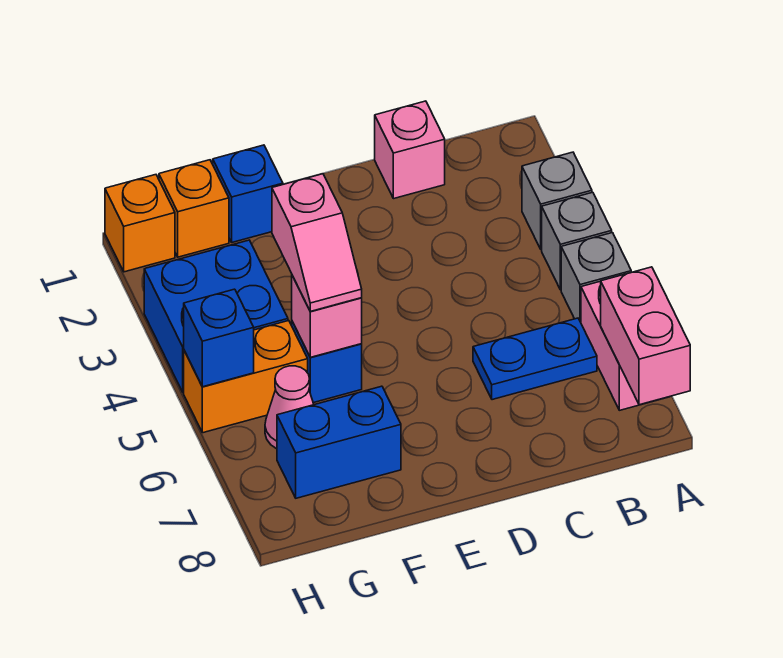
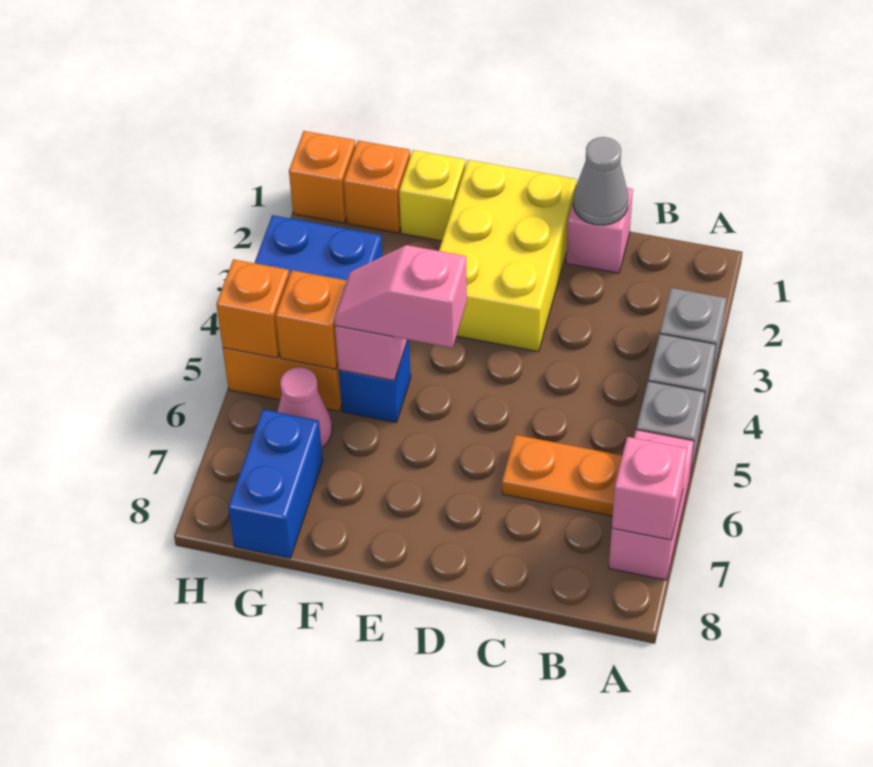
pink brick A7:A8 level 2 -> pink brick A7 level 2
blue plate B6:C6 level 1 -> orange plate B6:C6 level 1
none -> grey cone C1 level 2
none -> yellow brick D1:E3 level 1
blue brick F1 level 1 -> yellow brick F1 level 1
pink slope F4:F5 level 3 top 4 -> pink slope E5:F5 level 3 top E
blue brick F7:G7 level 1 -> blue brick G7:G8 level 1
none -> orange brick G5 level 2
blue brick H5 level 2 -> orange brick H5 level 2

